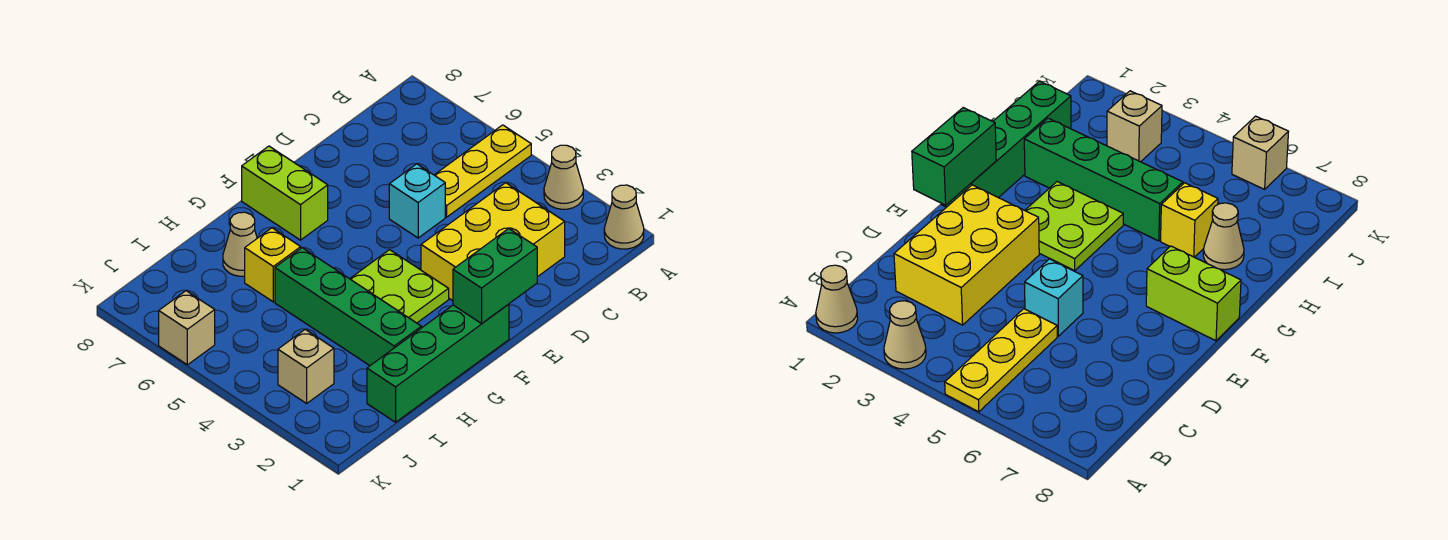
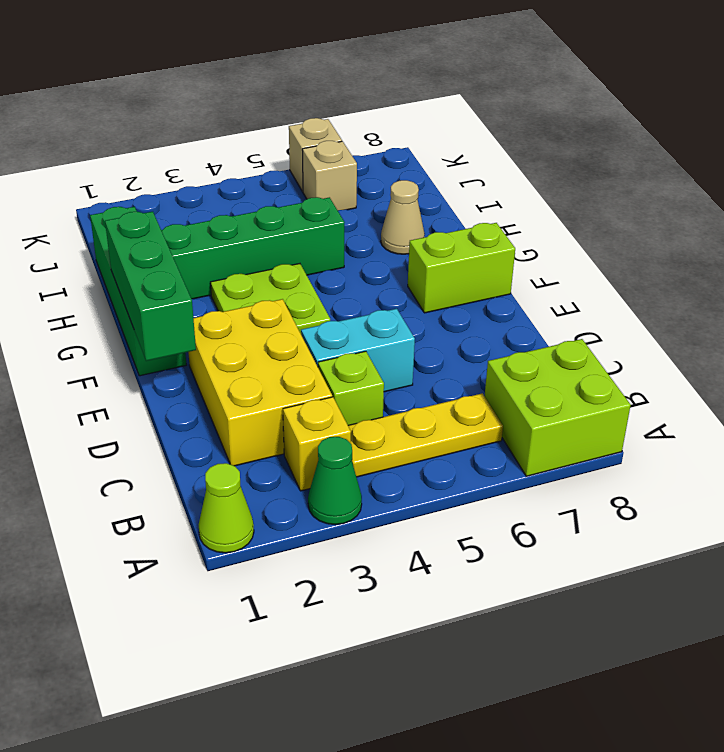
tan cone A1 level 1 -> lime cone A1 level 1
tan cone A3 level 1 -> green cone A3 level 1
yellow plate A5:C5 level 1 -> yellow plate B4:B6 level 1
none -> lime brick A7:B8 level 1
none -> lime brick C4 level 1
cyan brick D5 level 1 -> cyan brick D4:D5 level 1
green brick E1:F1 level 2 -> green brick E1:G1 level 2
yellow brick H6 level 1 -> yellow brick B3 level 1
tan brick J3 level 1 -> tan brick J6 level 1

